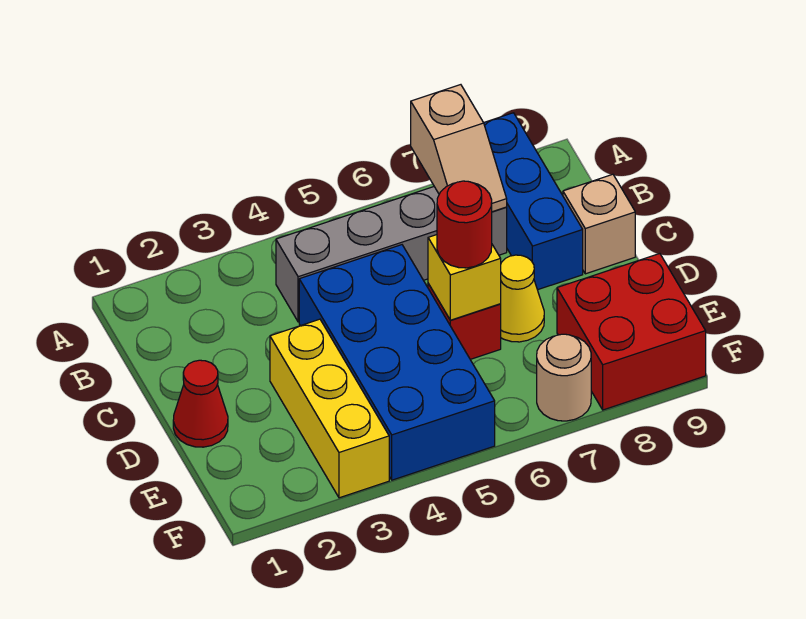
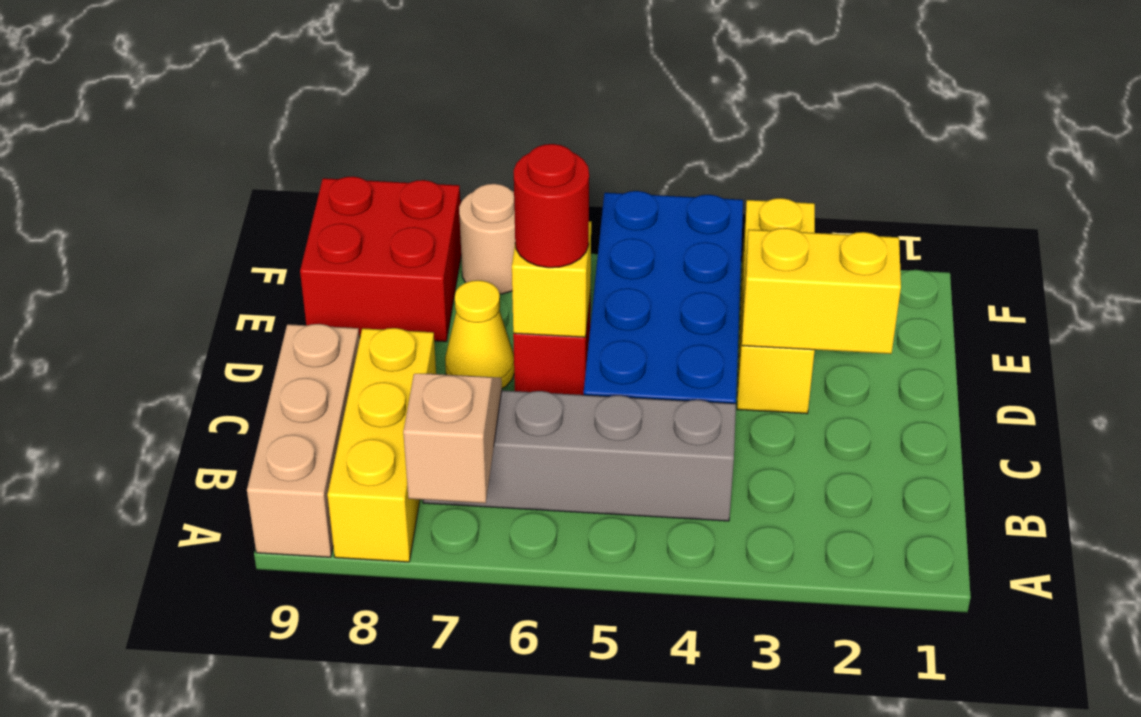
blue brick A8:C8 level 1 -> yellow brick A8:C8 level 1
tan brick C9 level 1 -> tan brick A9:C9 level 1
red cone D1 level 1 -> none
none -> yellow brick D2:D3 level 2

